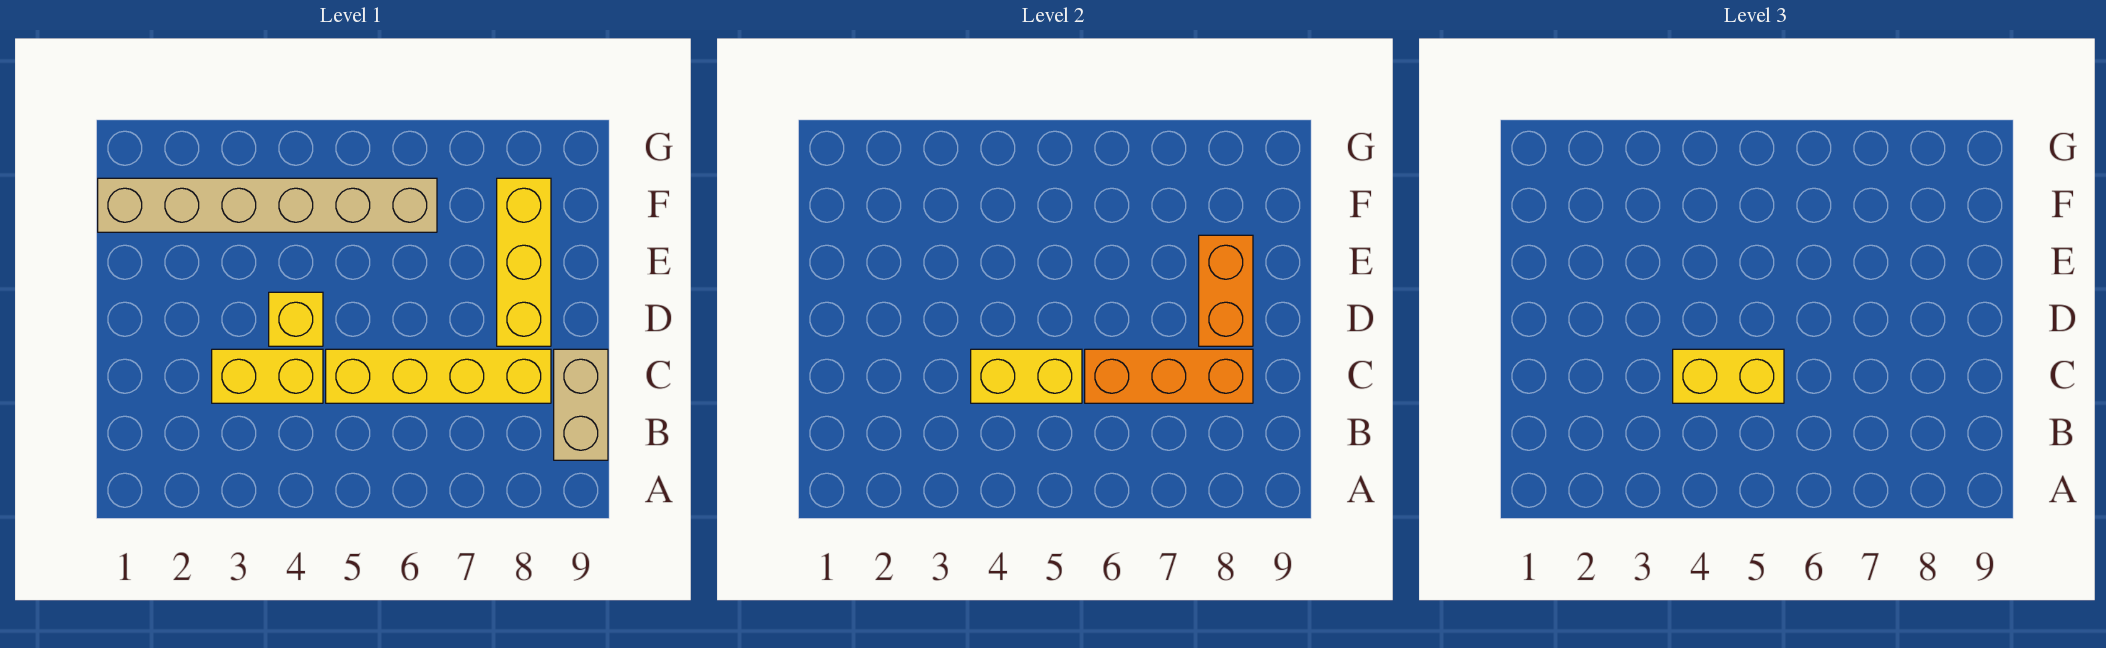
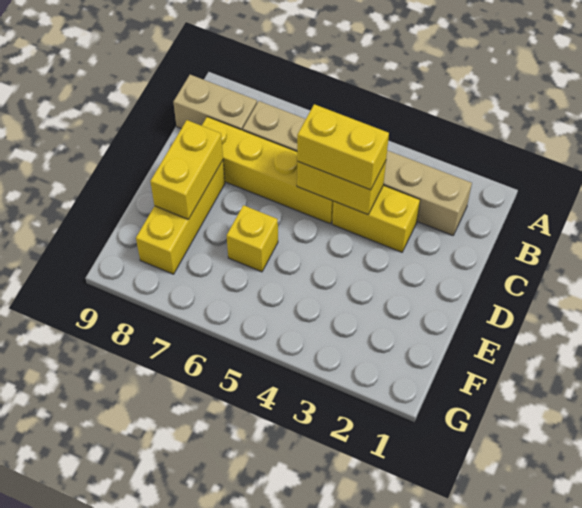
tan brick B9:C9 level 1 -> tan brick B8:B9 level 1
orange brick C6:C8 level 2 -> none
yellow brick D4 level 1 -> yellow brick E6 level 1
orange brick D8:E8 level 2 -> yellow brick D8:E8 level 2
tan brick F1:F6 level 1 -> tan brick B2:B7 level 1

